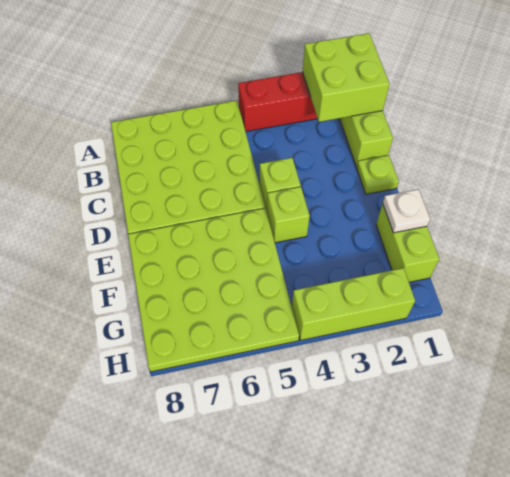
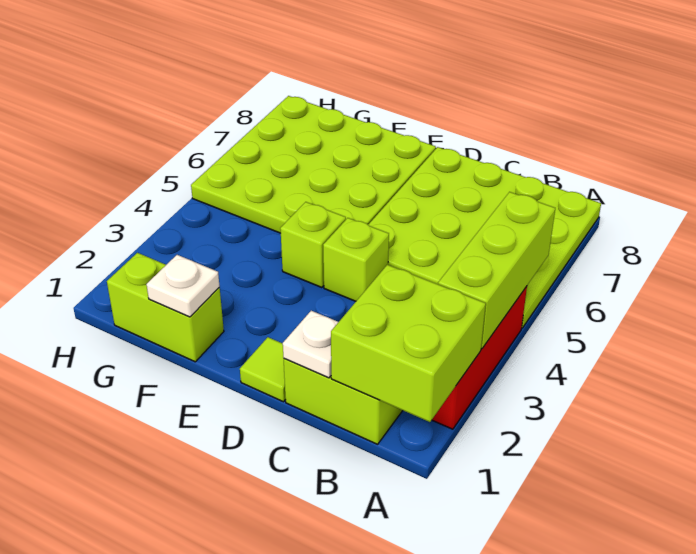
none -> white plate C1 level 2
lime plate D1 level 1 -> lime tile D1 level 1
lime brick H2:H4 level 1 -> lime brick A3:A5 level 2

